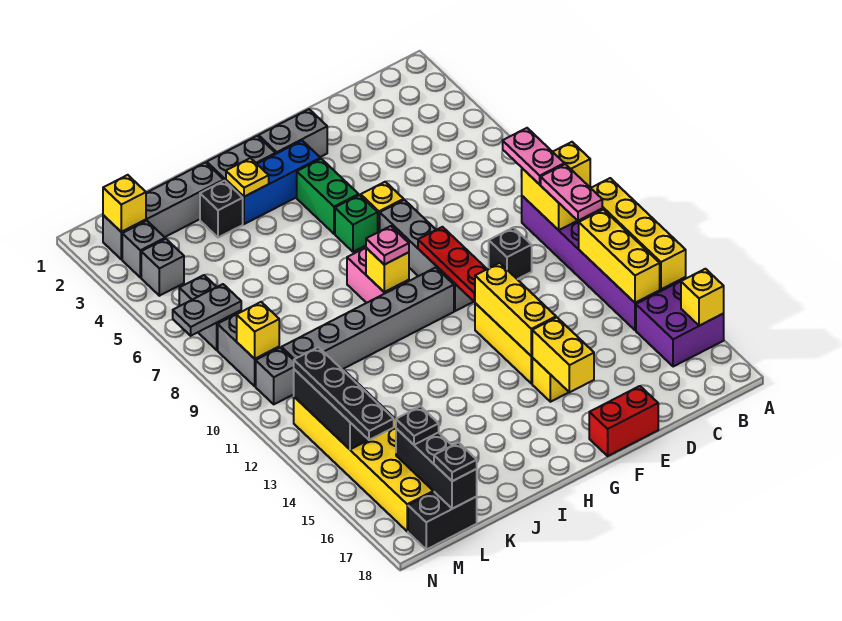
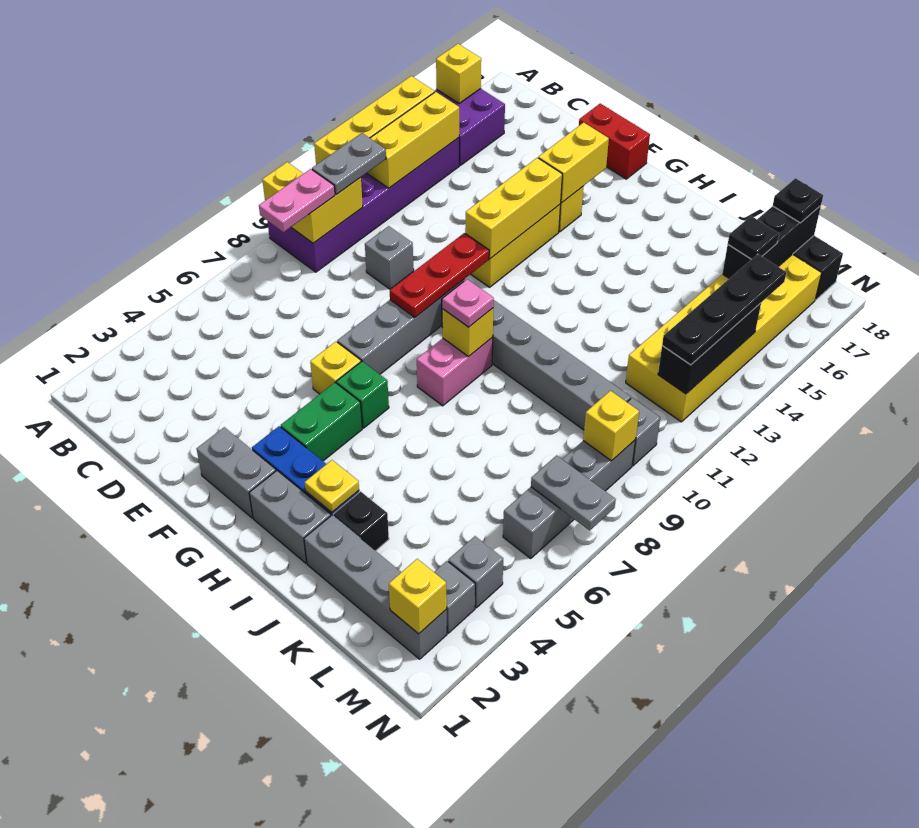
pink plate B10:B11 level 3 -> grey plate B10:B11 level 3
black brick D10 level 1 -> grey brick D10 level 1

